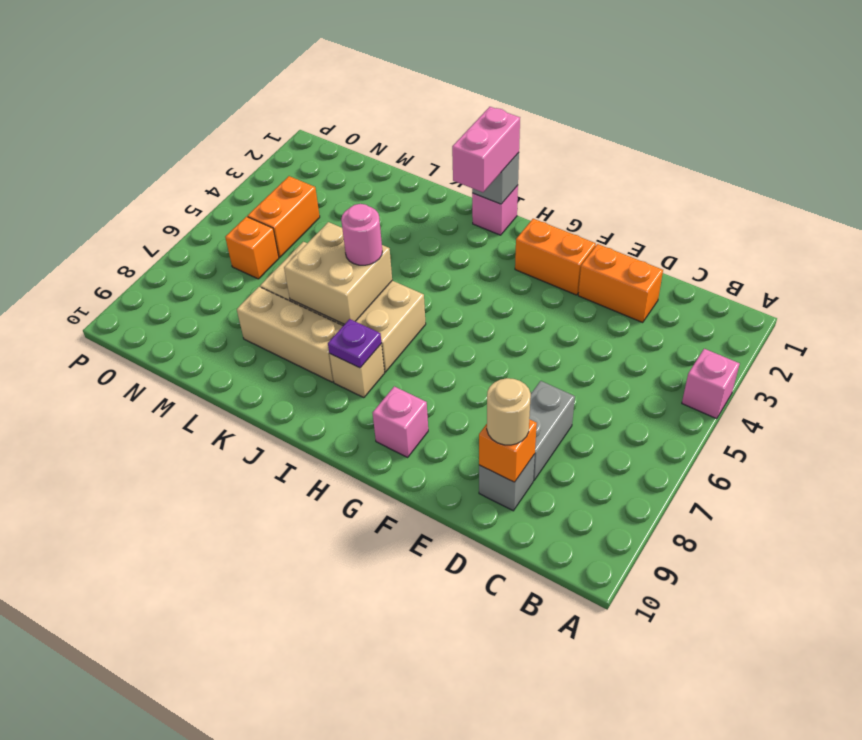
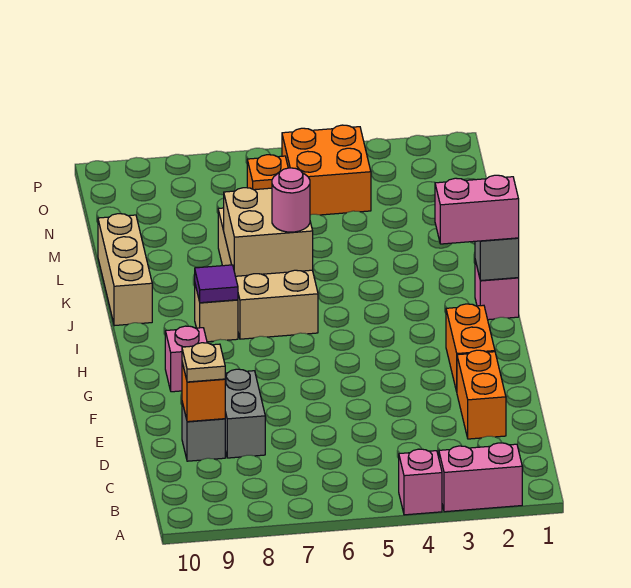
none -> pink brick A2:A3 level 1
grey brick D7:D8 level 1 -> grey brick D8:E8 level 1
tan round brick D9 level 3 -> tan plate D9 level 3
purple plate I8 level 2 -> purple tile I8 level 2
tan brick J8:L8 level 1 -> tan brick J10:L10 level 1
orange brick N4:N5 level 1 -> orange brick N4:O5 level 1

